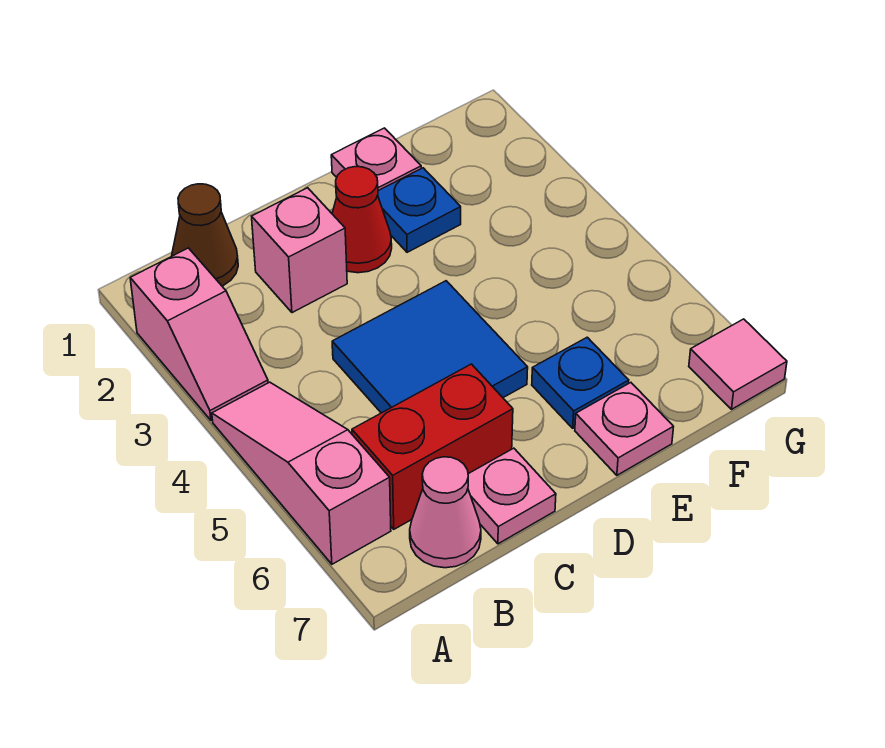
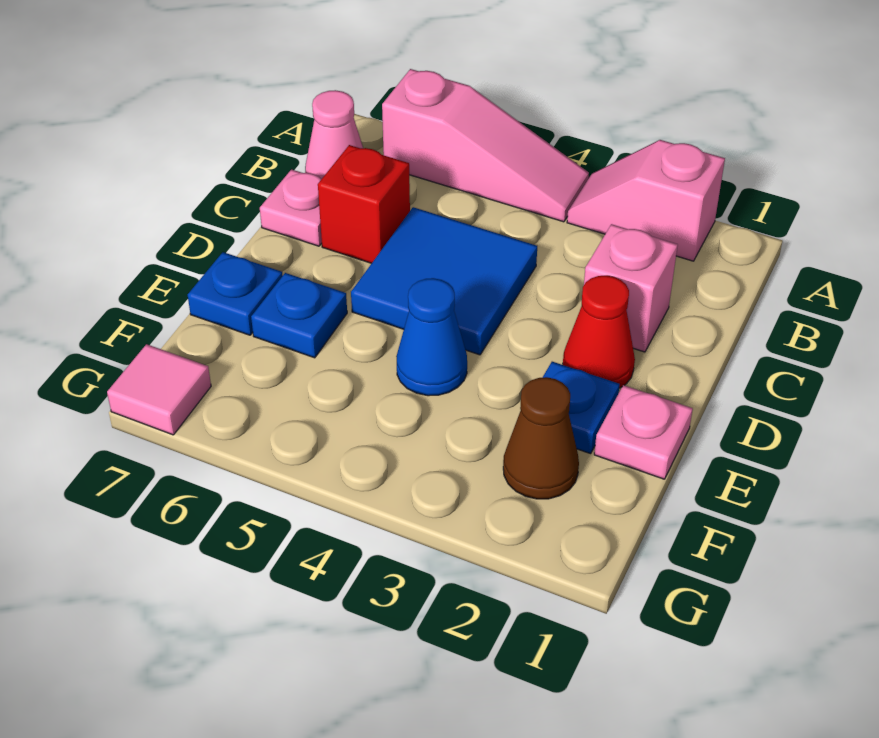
brown cone B1 level 1 -> brown cone F2 level 1
red brick B6:C6 level 1 -> red brick C6 level 1
none -> blue cone E4 level 1
pink plate E7 level 1 -> blue plate E7 level 1

